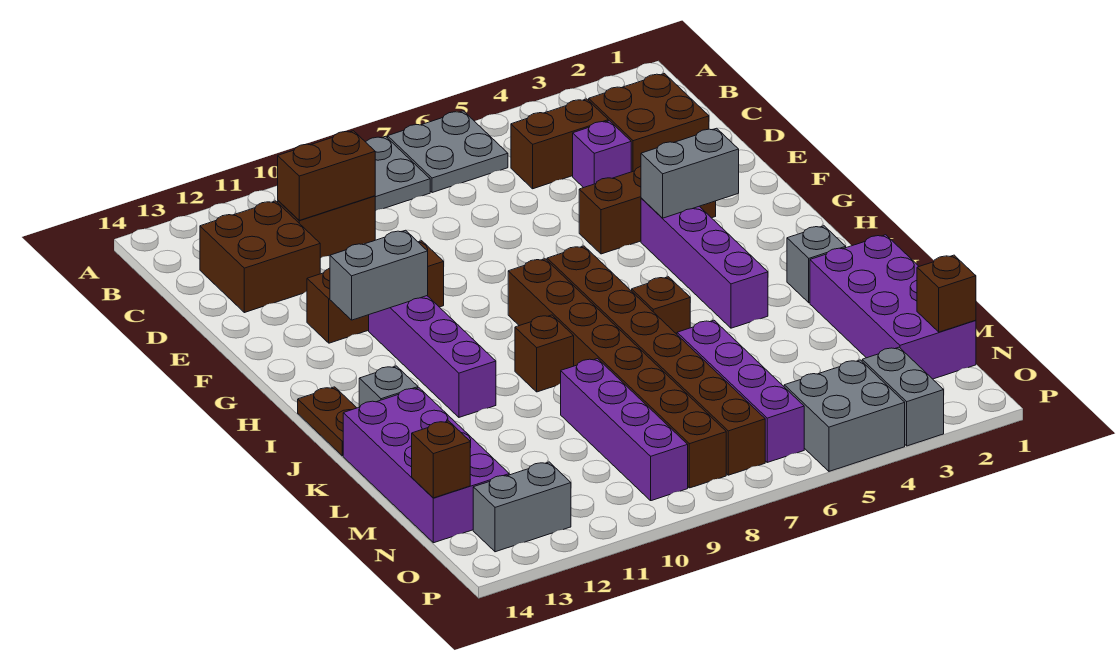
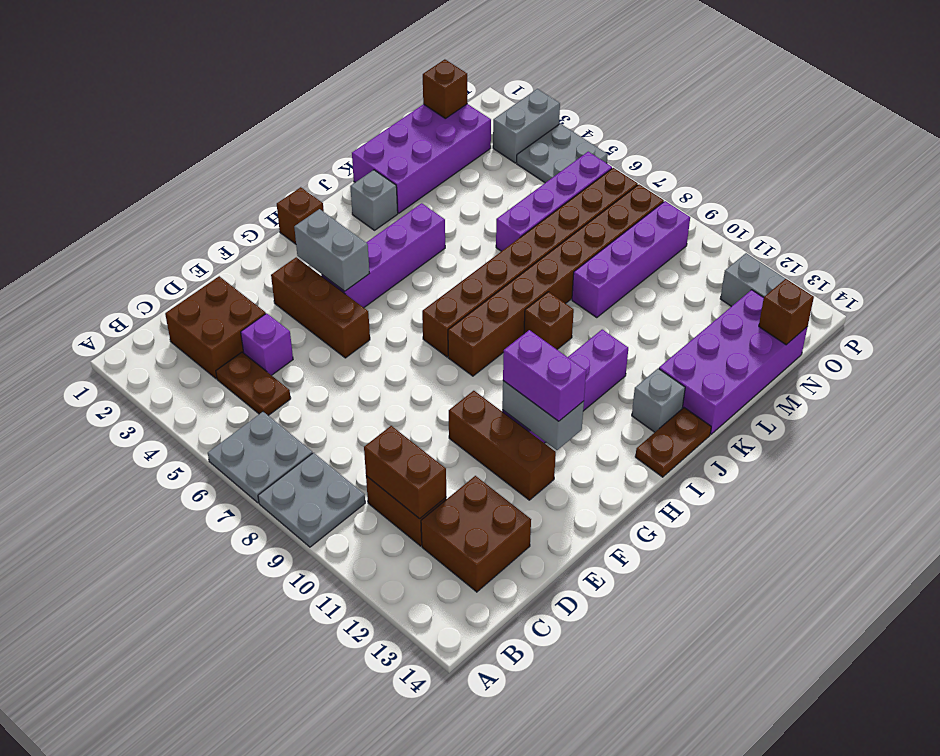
brown brick C4:C5 level 1 -> brown plate C4:C5 level 1
none -> purple brick G11:G12 level 3
brown brick J6 level 1 -> brown brick H1 level 1
grey brick O4:P5 level 1 -> grey plate O4:P5 level 1

